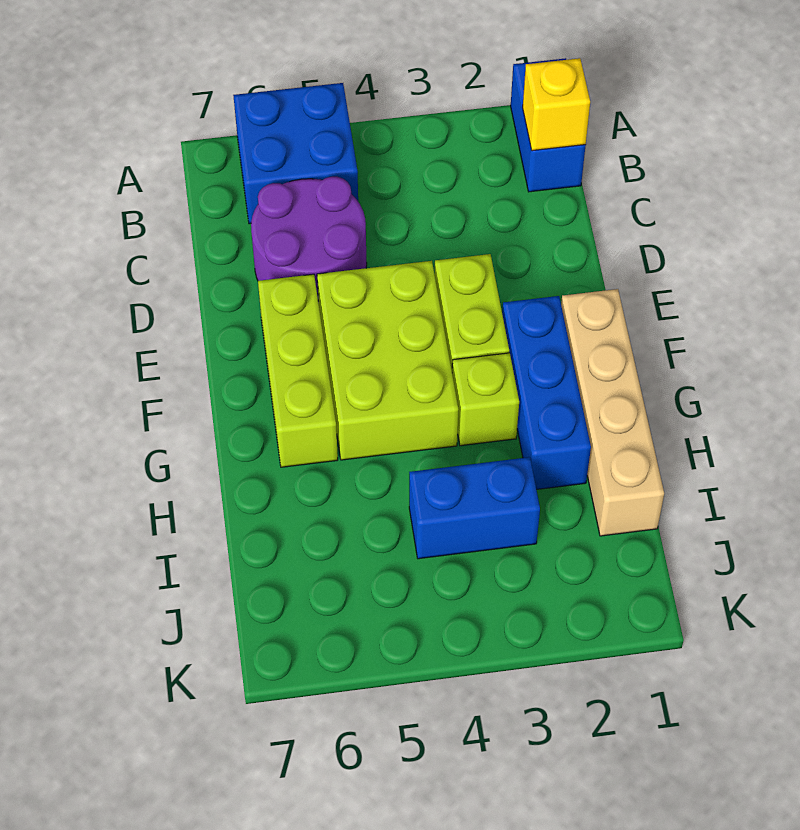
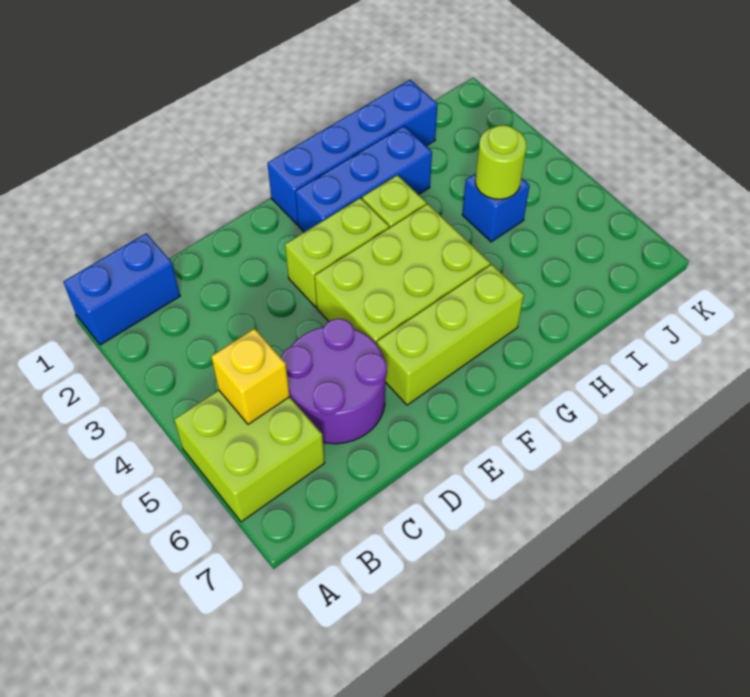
blue brick A5:B6 level 1 -> lime brick A5:B6 level 1
yellow brick B1 level 2 -> yellow brick B5 level 2
tan brick F1:I1 level 1 -> blue brick F1:I1 level 1
blue brick I3:I4 level 1 -> blue brick I4 level 1
none -> lime round brick I4 level 2

